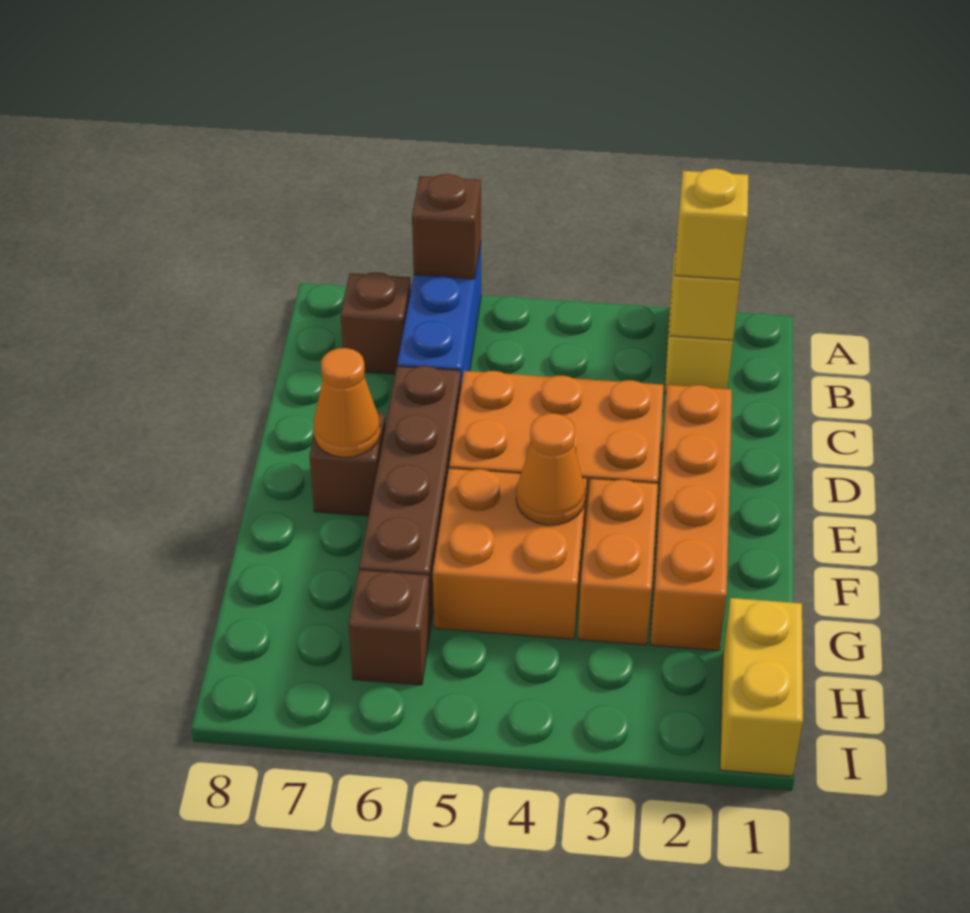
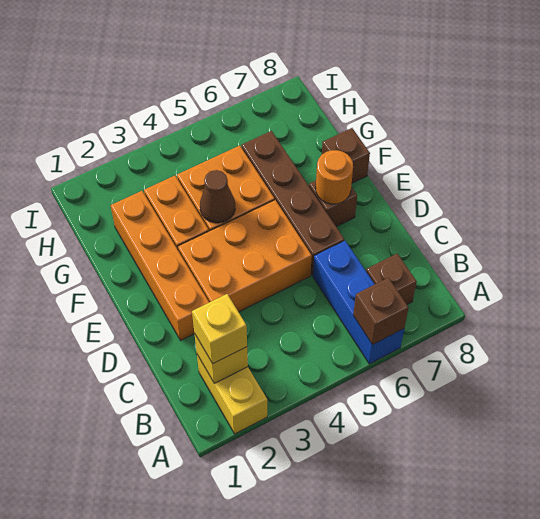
orange cone E7 level 2 -> orange round brick E7 level 2
orange cone F4 level 2 -> brown cone F4 level 2
yellow brick H1:I1 level 1 -> none
brown brick H6 level 1 -> brown brick F8 level 1

